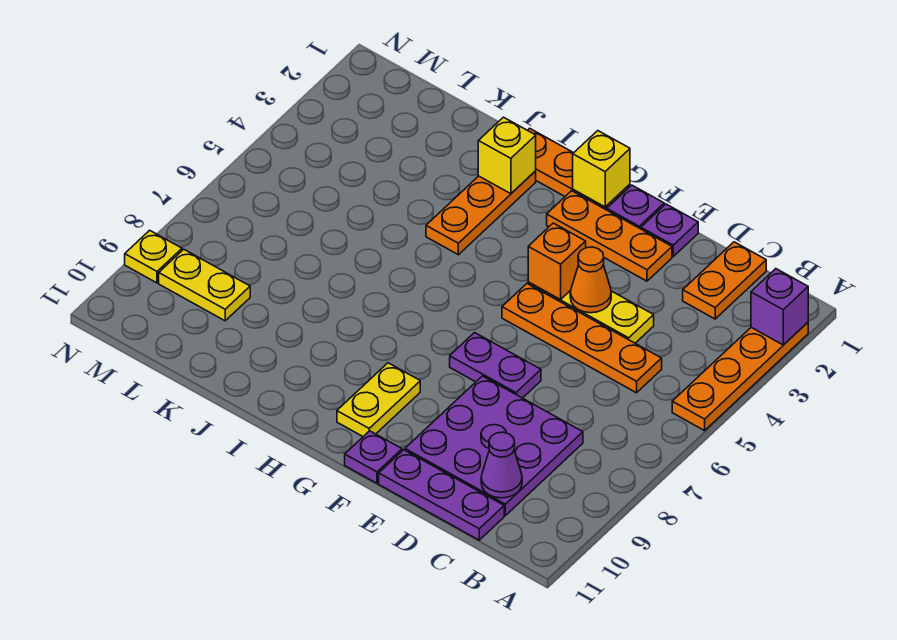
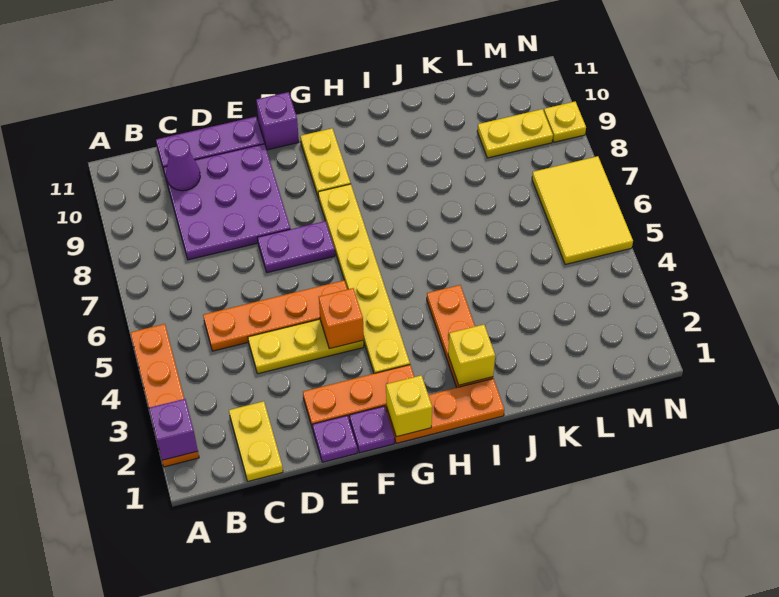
orange plate C1:C2 level 1 -> yellow plate C1:C2 level 1
orange cone E4 level 2 -> none
purple plate F11 level 1 -> purple brick F11 level 1
none -> yellow plate G3:G8 level 1
none -> yellow tile M5:N7 level 1

